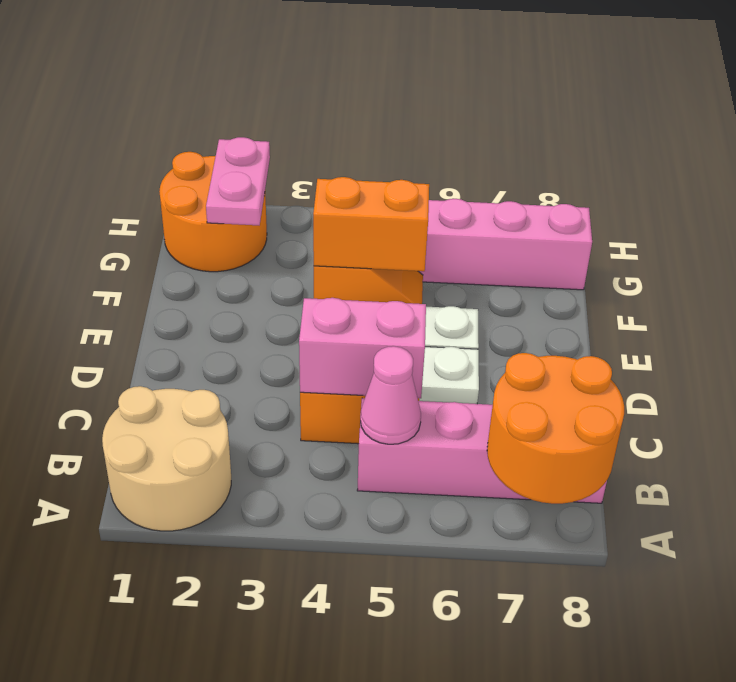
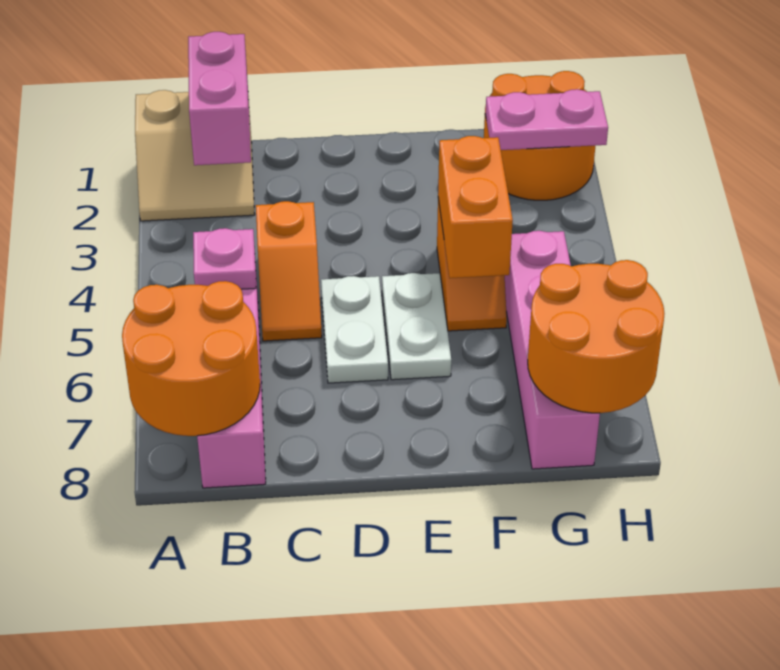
tan round brick A1:B2 level 1 -> tan slope A1:B2 level 1 top 1
pink cone B5 level 2 -> pink plate B5 level 2
pink brick C4:C5 level 2 -> pink brick B1:B2 level 2
none -> orange round brick G7:H8 level 2

